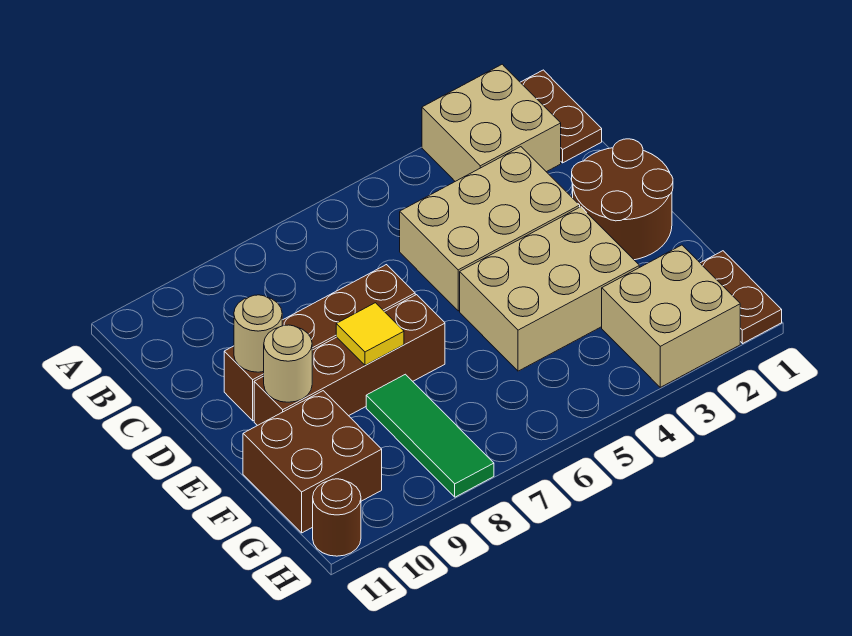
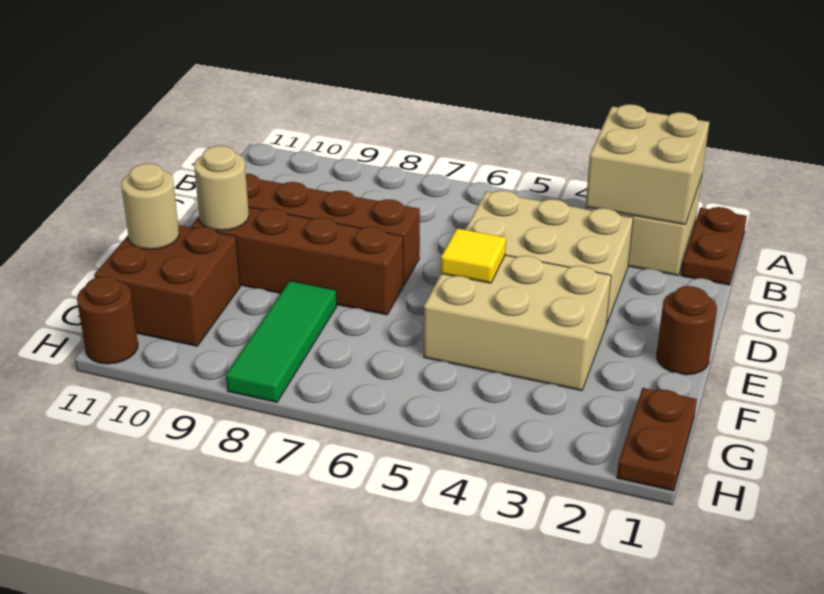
brown round brick D1:E2 level 1 -> brown round brick E1 level 1
tan round brick D10 level 2 -> tan round brick F11 level 2
yellow tile E8 level 2 -> yellow tile E5 level 2
tan brick G2:H3 level 1 -> tan brick A2:B3 level 2

